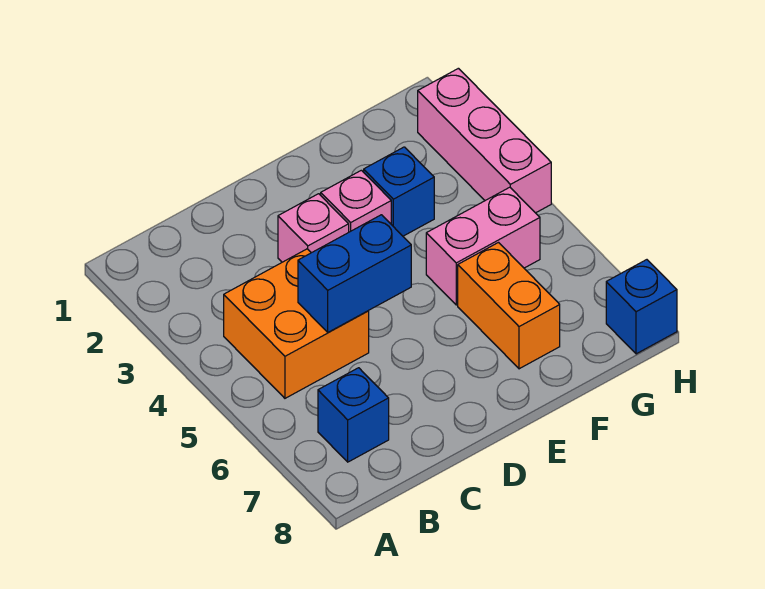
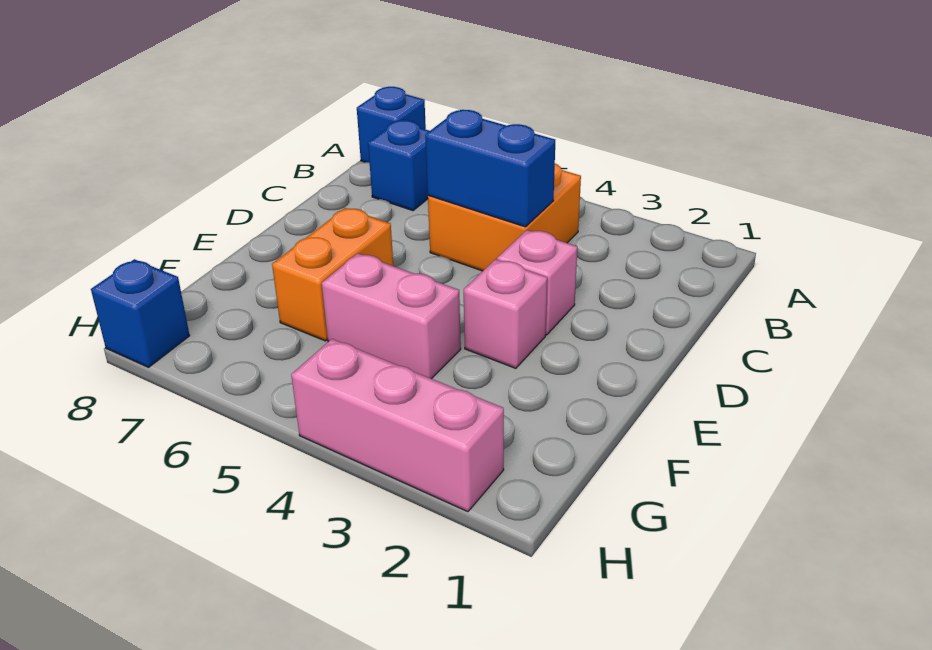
blue brick C5:D5 level 2 -> blue brick C4:C5 level 2
blue brick F3 level 1 -> blue brick A8 level 1
pink brick F5:G5 level 1 -> pink brick F4:F5 level 1
orange brick F6:F7 level 1 -> orange brick E6:F6 level 1

